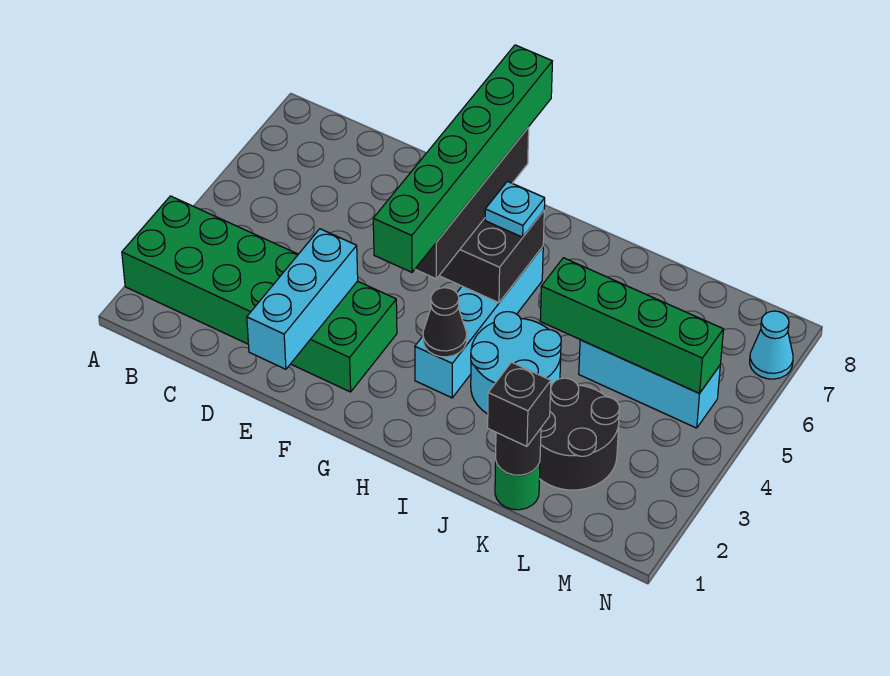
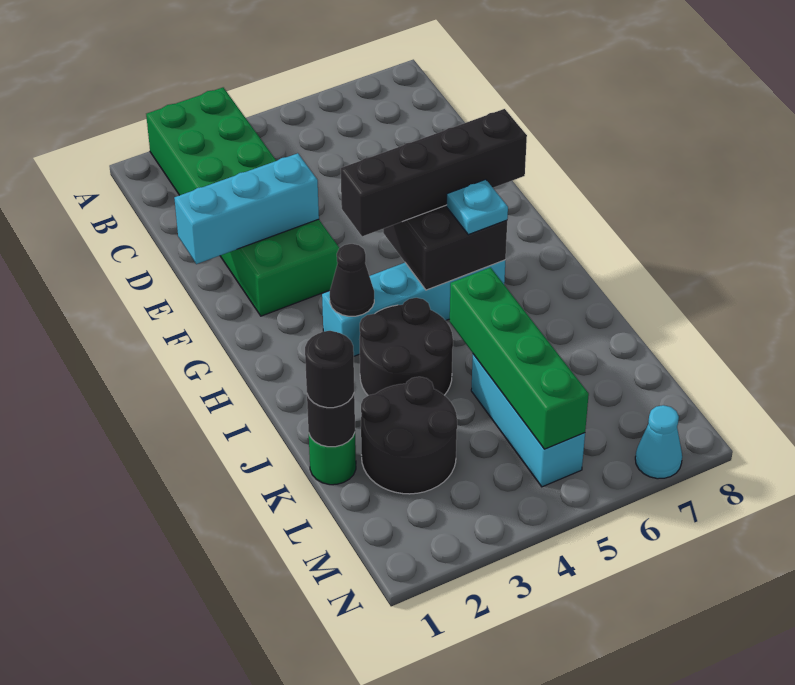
green brick G3:G8 level 4 -> none
cyan round brick I3:J4 level 1 -> black round brick I3:J4 level 1
black brick K1 level 3 -> black round brick K1 level 3

